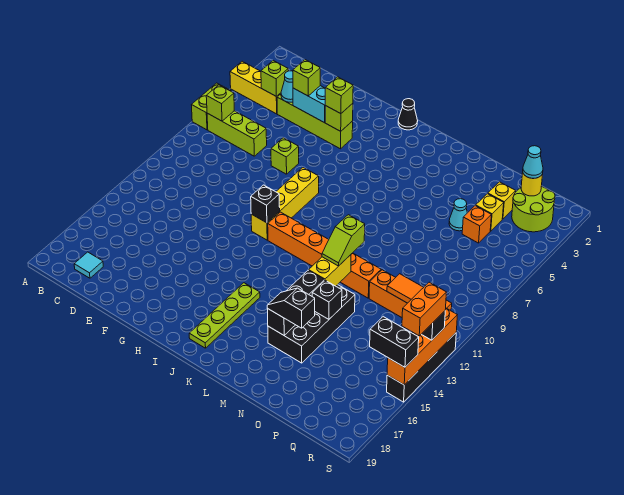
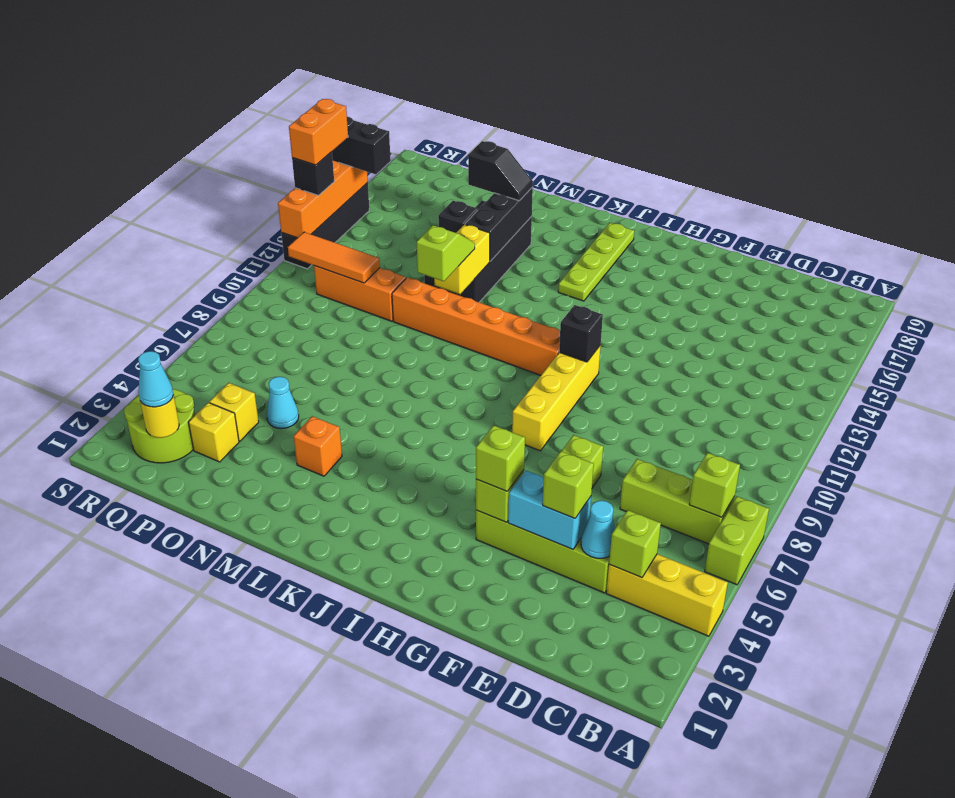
cyan tile C18 level 1 -> none
black cone I1 level 1 -> none
orange brick P5 level 1 -> orange brick M4 level 1

